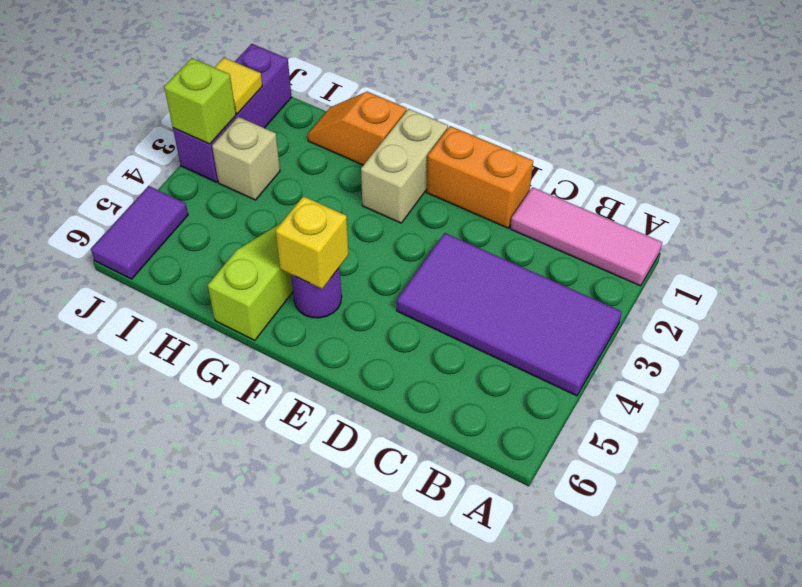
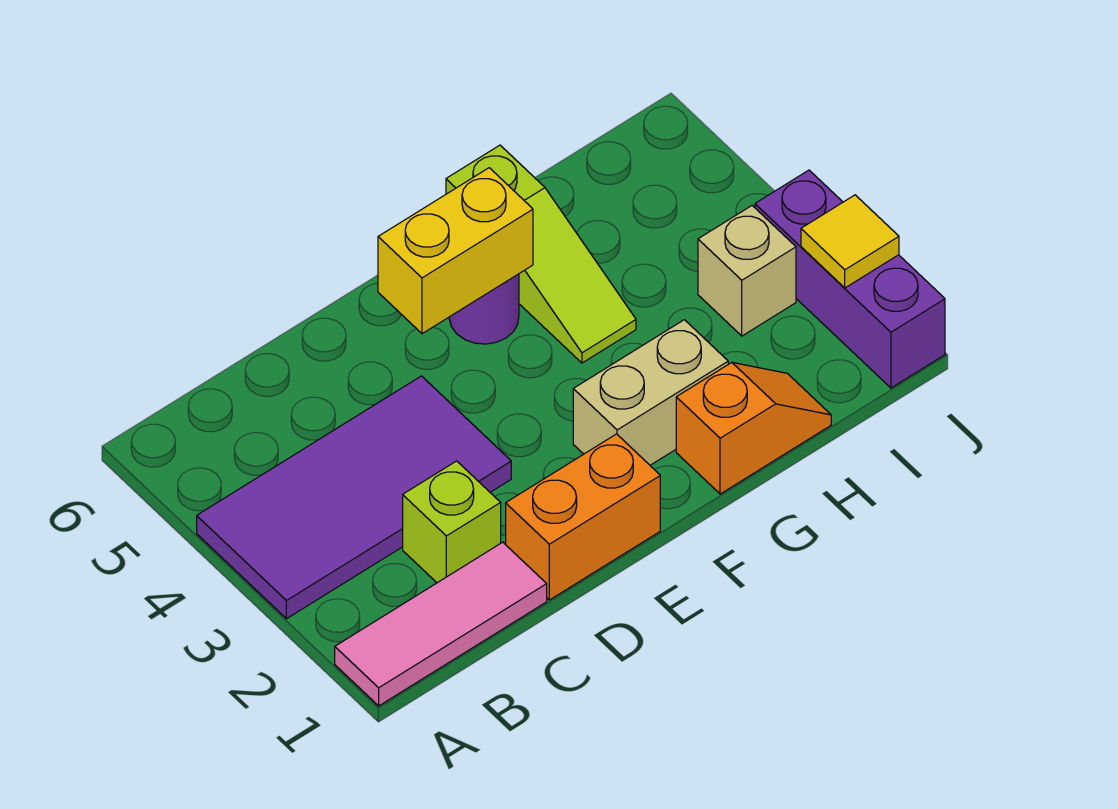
tan brick F1:F2 level 1 -> tan brick F2:G2 level 1
yellow brick F5 level 2 -> yellow brick E5:F5 level 2
lime brick J3 level 2 -> lime brick C2 level 1
purple tile J5:J6 level 1 -> none

